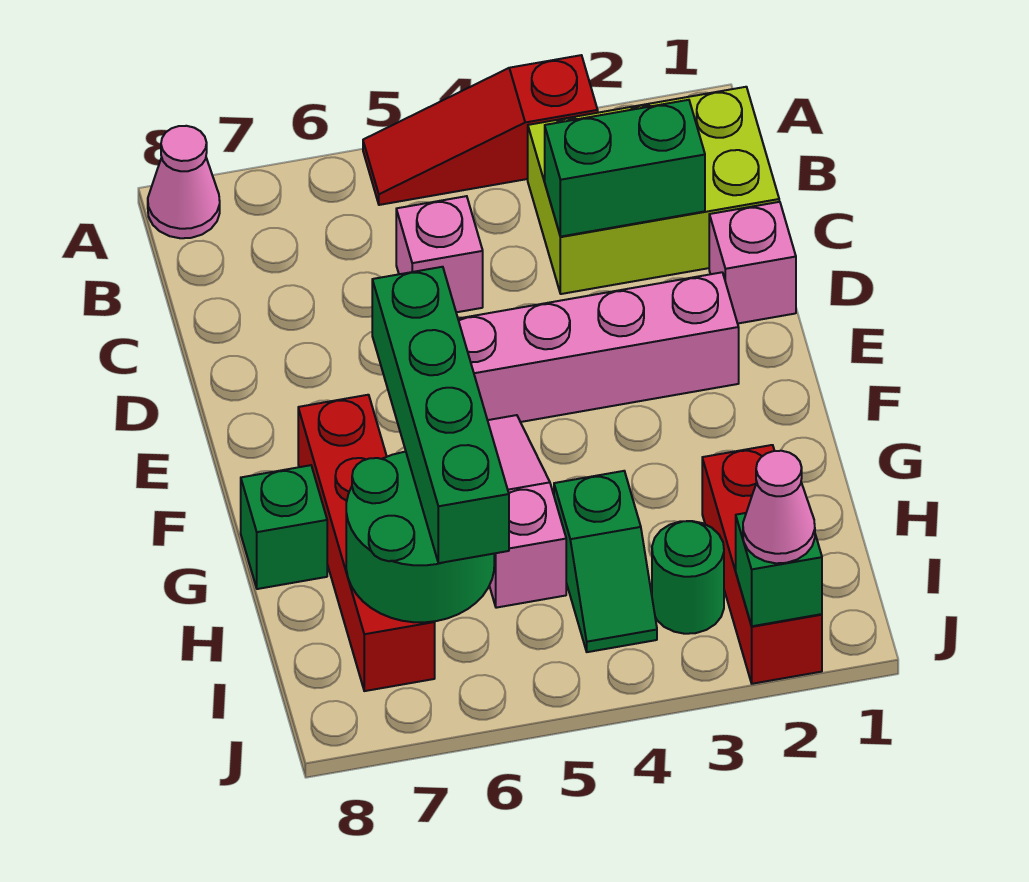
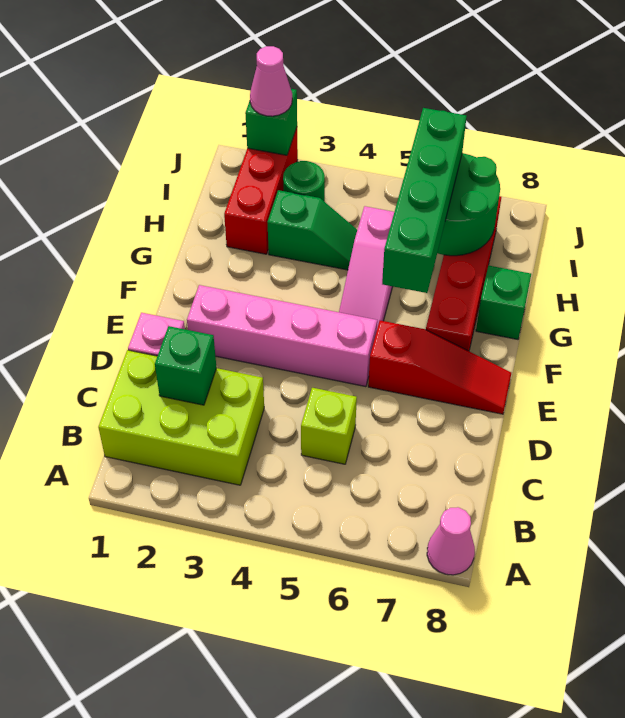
red slope A3:A5 level 1 top 3 -> red slope E6:E8 level 1 top 6
green brick C2:C3 level 2 -> green brick C2 level 2
pink brick C5 level 1 -> lime brick C5 level 1
green slope H4:I4 level 1 top H -> green slope H3:H4 level 1 top 3

